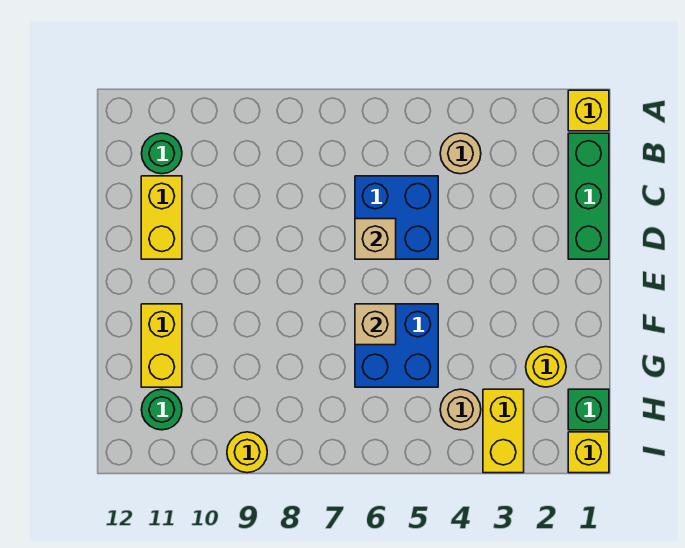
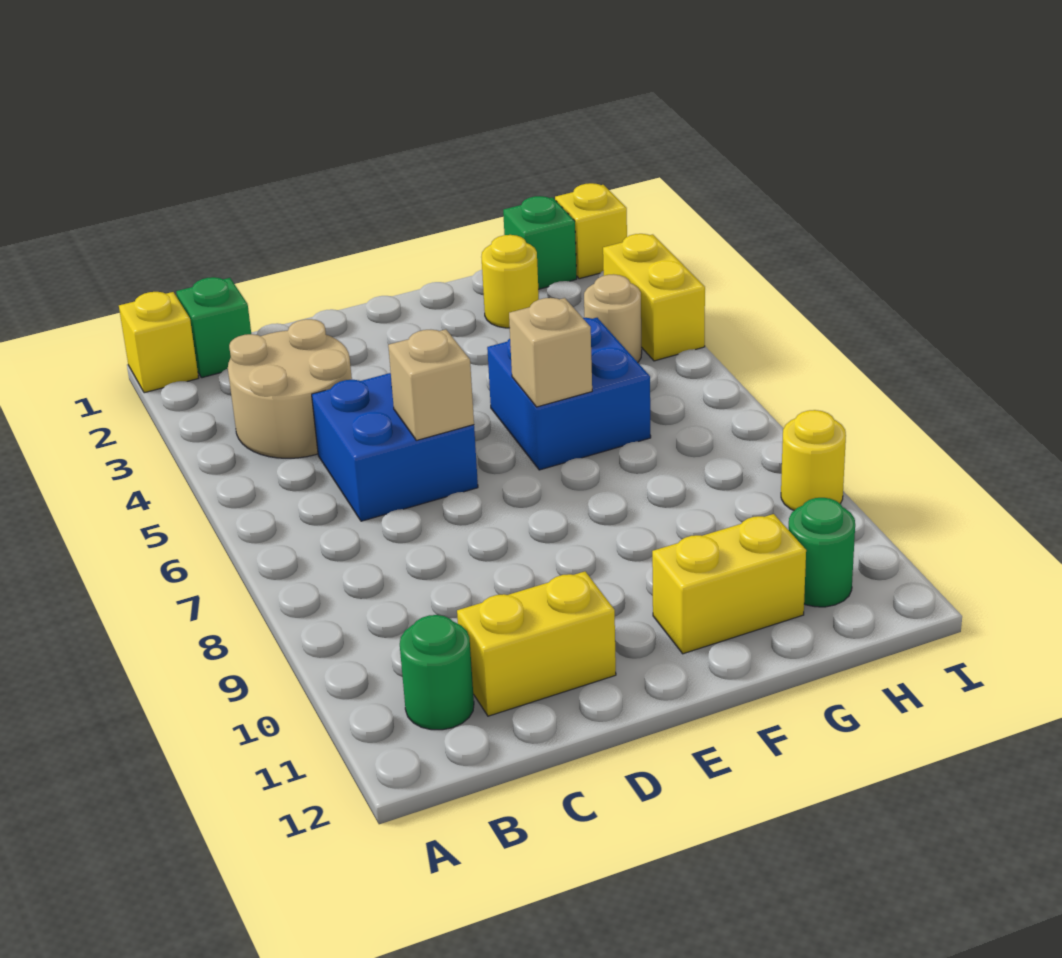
green brick B1:D1 level 1 -> green brick B1 level 1
tan round brick B4 level 1 -> tan round brick B3:C4 level 1
yellow brick H3:I3 level 1 -> yellow brick I3:I4 level 1

